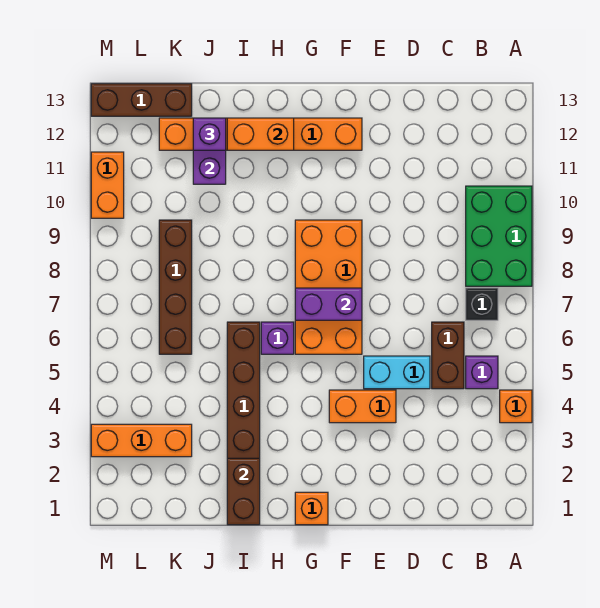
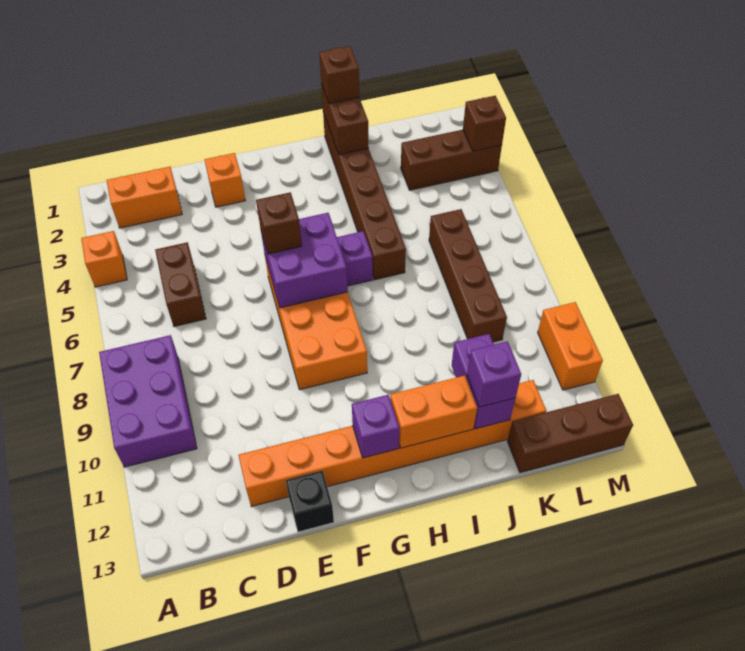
green brick A8:B10 level 1 -> purple brick A8:B10 level 1
purple brick B5 level 1 -> purple brick G12 level 2
black brick B7 level 1 -> black brick E13 level 1
cyan brick D5:E5 level 1 -> none
orange brick E4:F4 level 1 -> orange brick B2:C2 level 1
none -> brown brick F6 level 3
purple brick F7:G7 level 2 -> purple brick F6:G7 level 2
orange brick F12:K12 level 1 -> orange brick D12:K12 level 1
orange brick G1 level 1 -> orange brick E2 level 1
none -> brown brick I1 level 3
orange brick K3:M3 level 1 -> brown brick K3:M3 level 1
none -> brown brick M3 level 2

